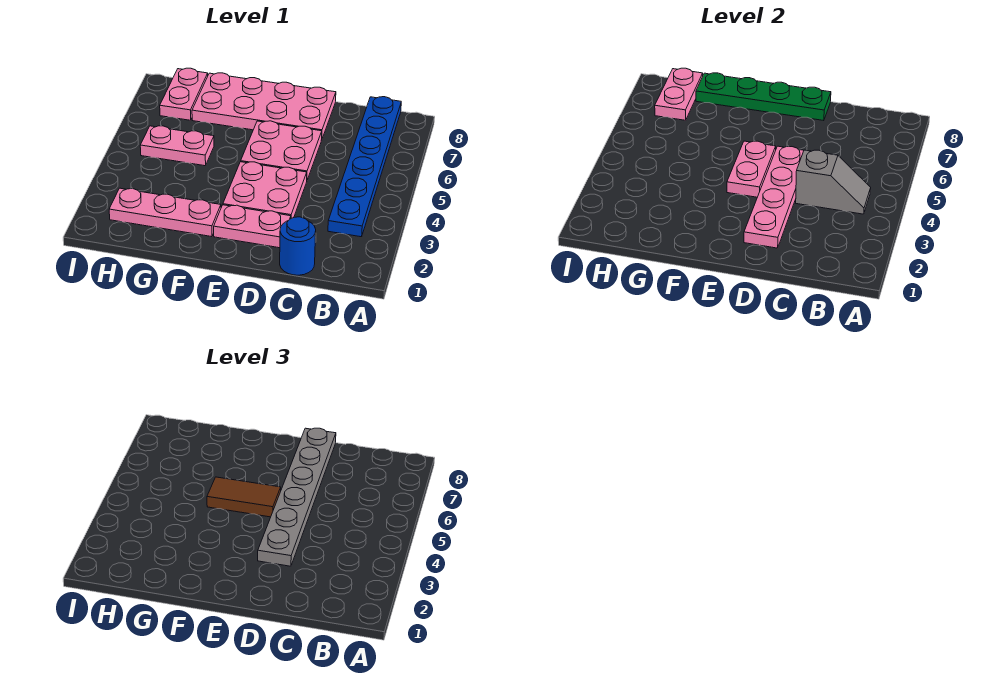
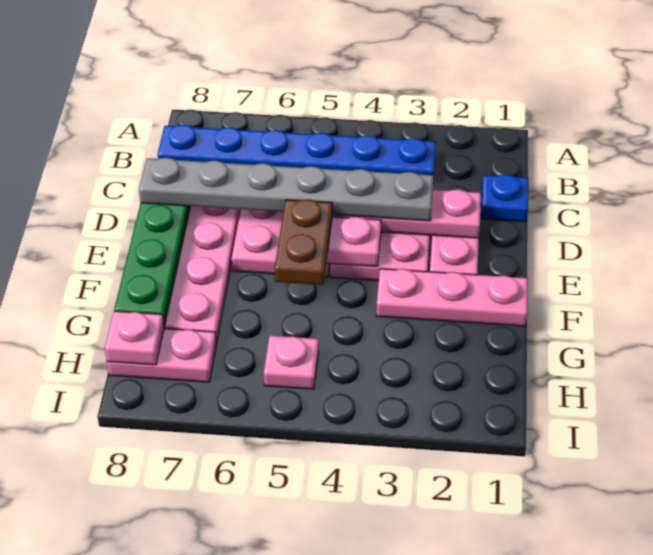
grey slope B4:C4 level 2 top C -> none
blue round brick C1 level 1 -> blue plate C1 level 1
brown tile E5:F5 level 3 -> brown plate E5:F5 level 3
pink plate F2:H2 level 1 -> pink plate F1:F3 level 1
pink plate G5:H5 level 1 -> pink plate H5 level 1
pink plate H7:H8 level 2 -> pink plate H8 level 2

